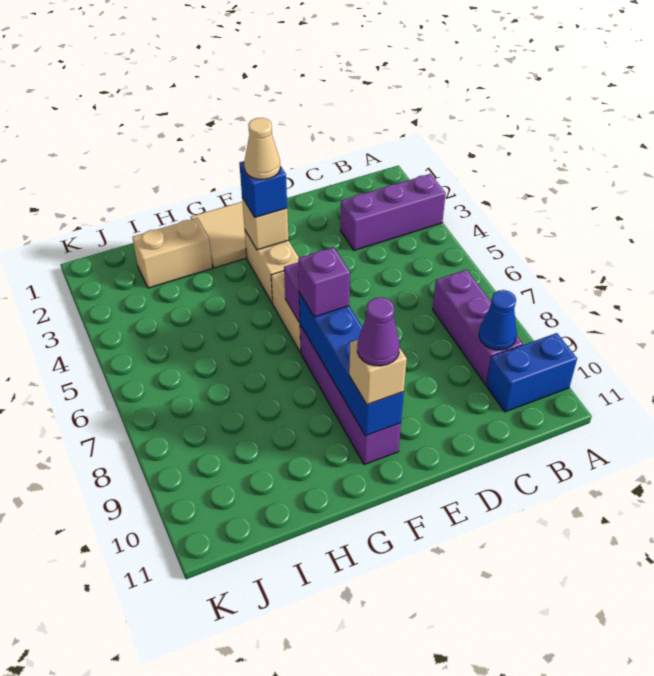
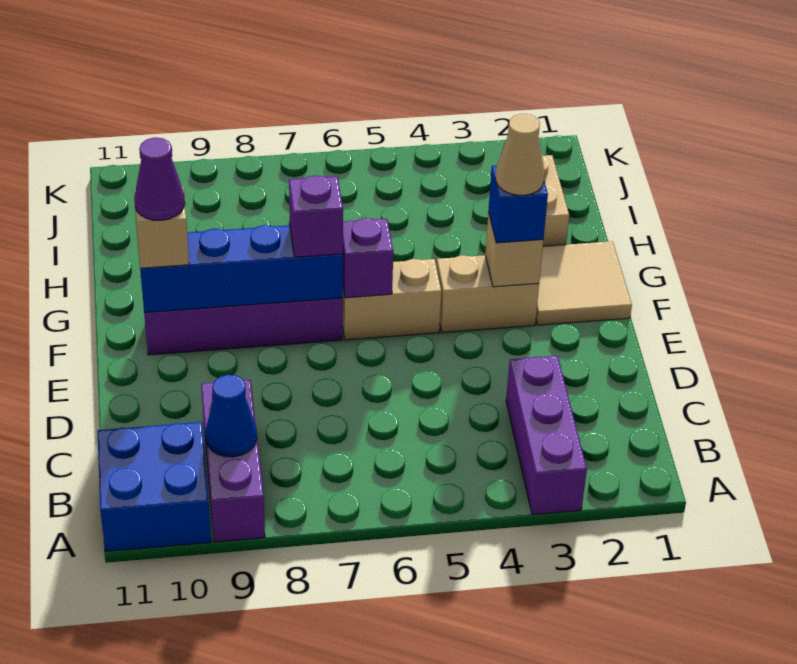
blue brick A10:B10 level 1 -> blue brick A10:B11 level 1
purple brick B7:B9 level 1 -> purple brick A9:C9 level 1

